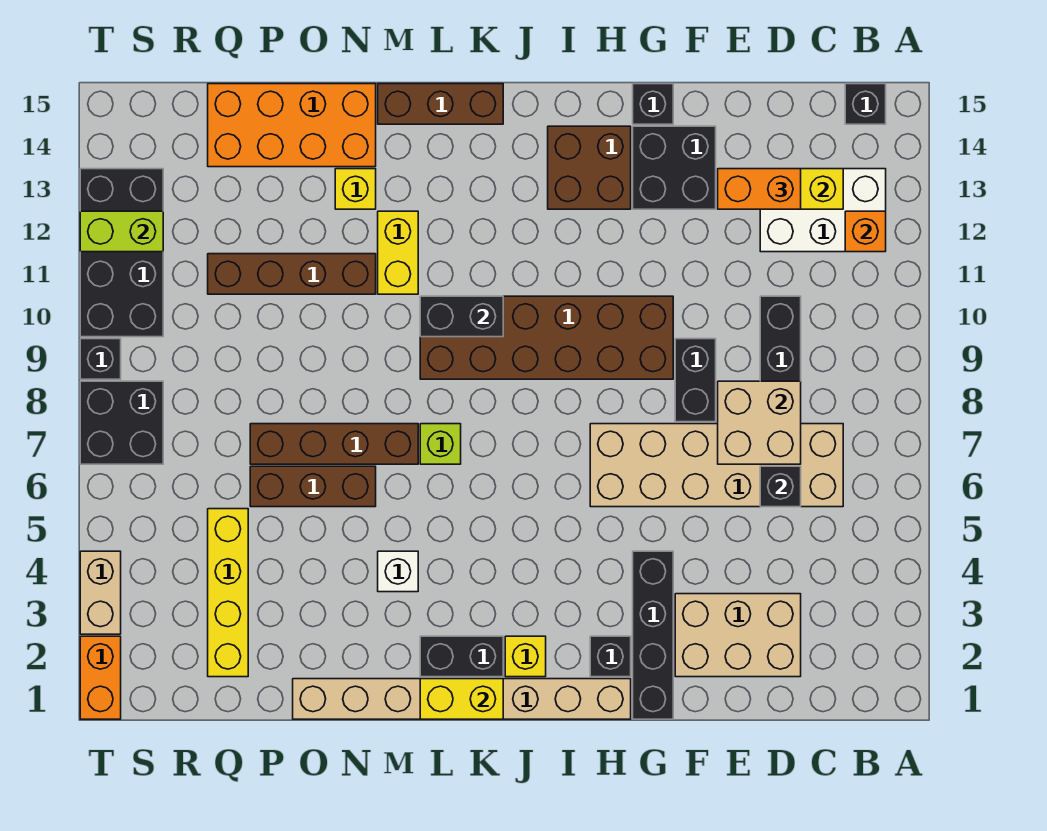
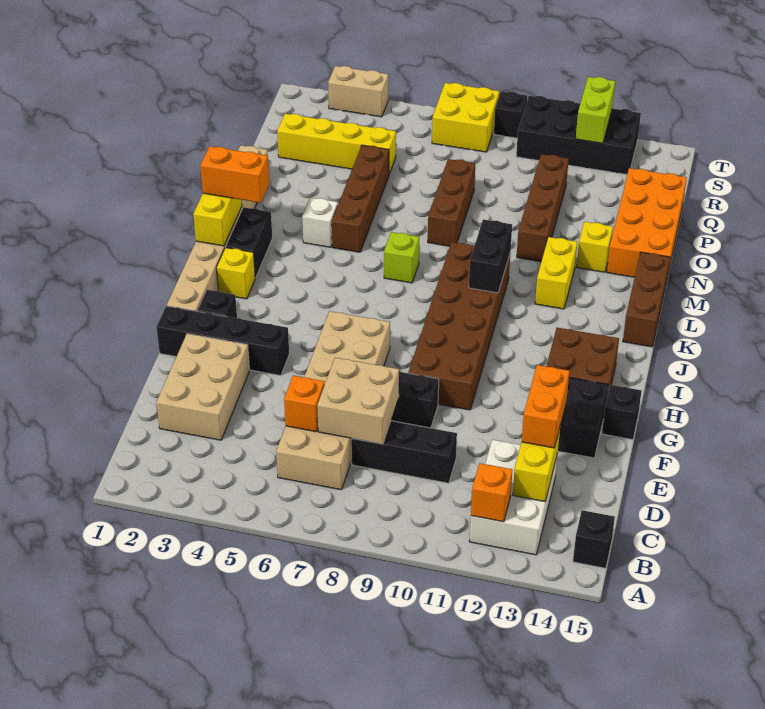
black brick D6 level 2 -> orange brick D6 level 2
brown brick M7:P7 level 1 -> brown brick M5:P5 level 1
yellow brick M11:M12 level 1 -> yellow brick L12:M12 level 1
brown brick N6:P6 level 1 -> brown brick N8:P8 level 1
black brick S7:T8 level 1 -> yellow brick S7:T8 level 1
orange brick T1:T2 level 1 -> orange brick L1:L2 level 3

